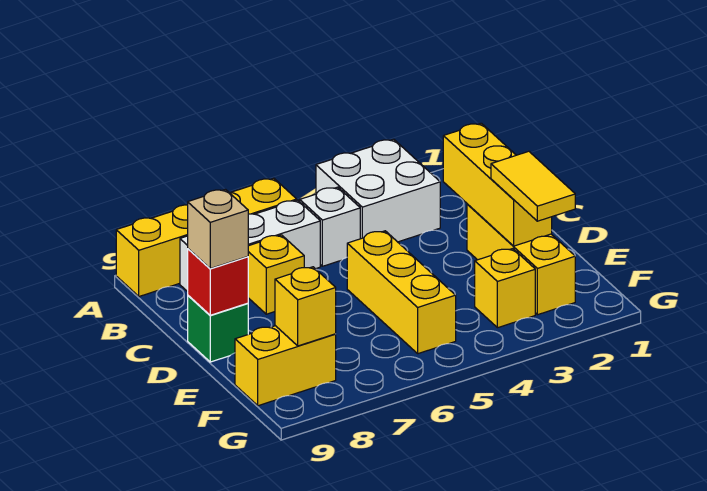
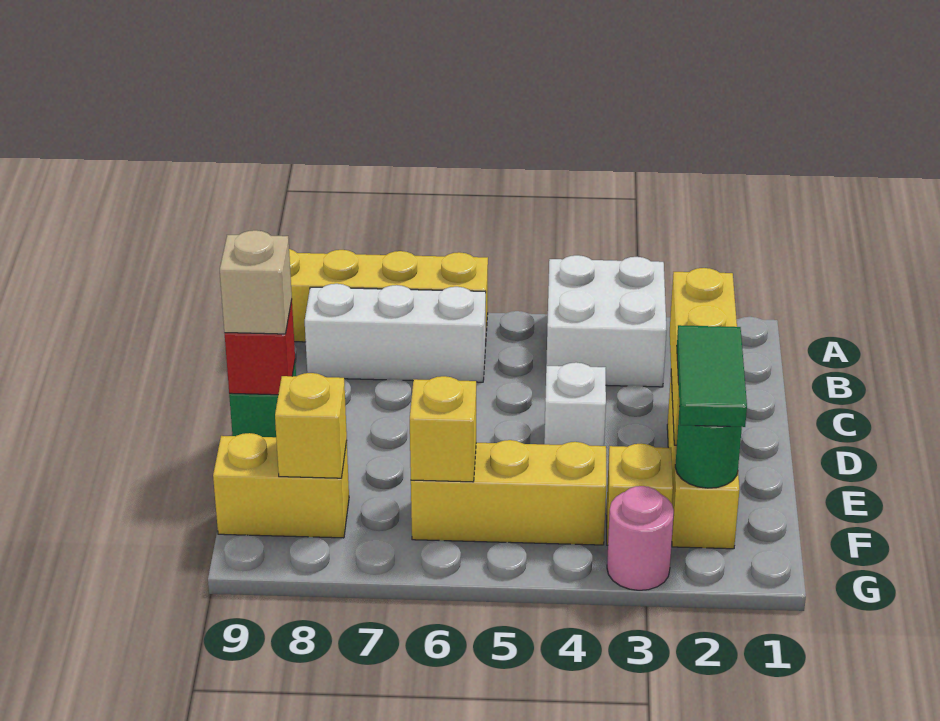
white brick B5 level 1 -> white brick D4 level 1
yellow brick C7 level 1 -> yellow brick F6 level 2
yellow brick D5:F5 level 1 -> yellow brick F4:F6 level 1
yellow tile E2:F2 level 3 -> green tile E2:F2 level 3
none -> green round brick F2 level 2
none -> pink round brick G3 level 1

